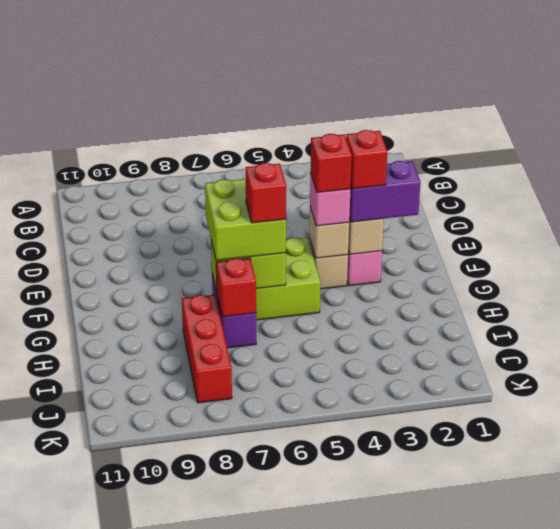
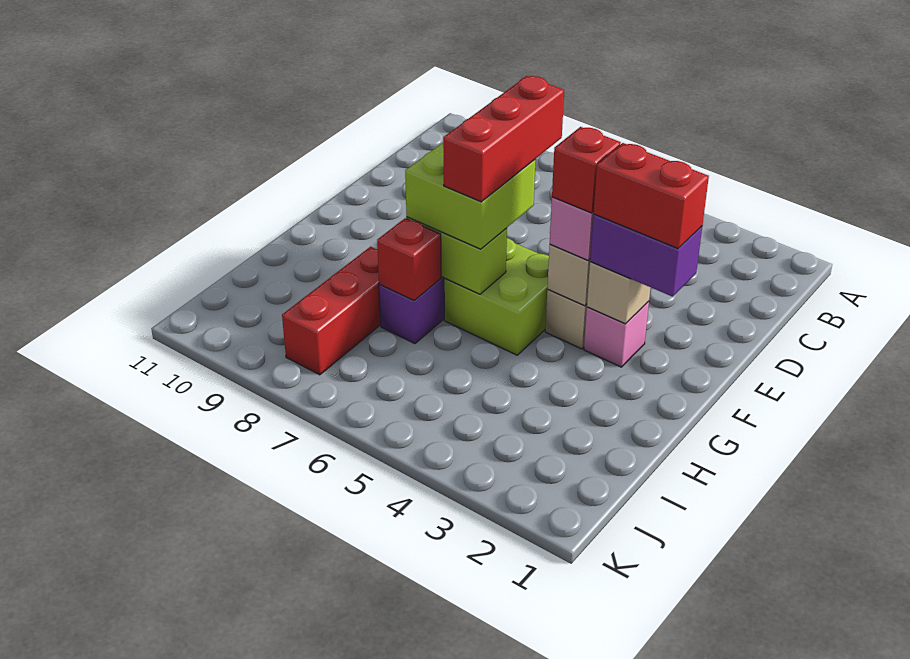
red brick F3 level 4 -> red brick F2:F3 level 4
red brick G6 level 4 -> red brick E6:G6 level 4

